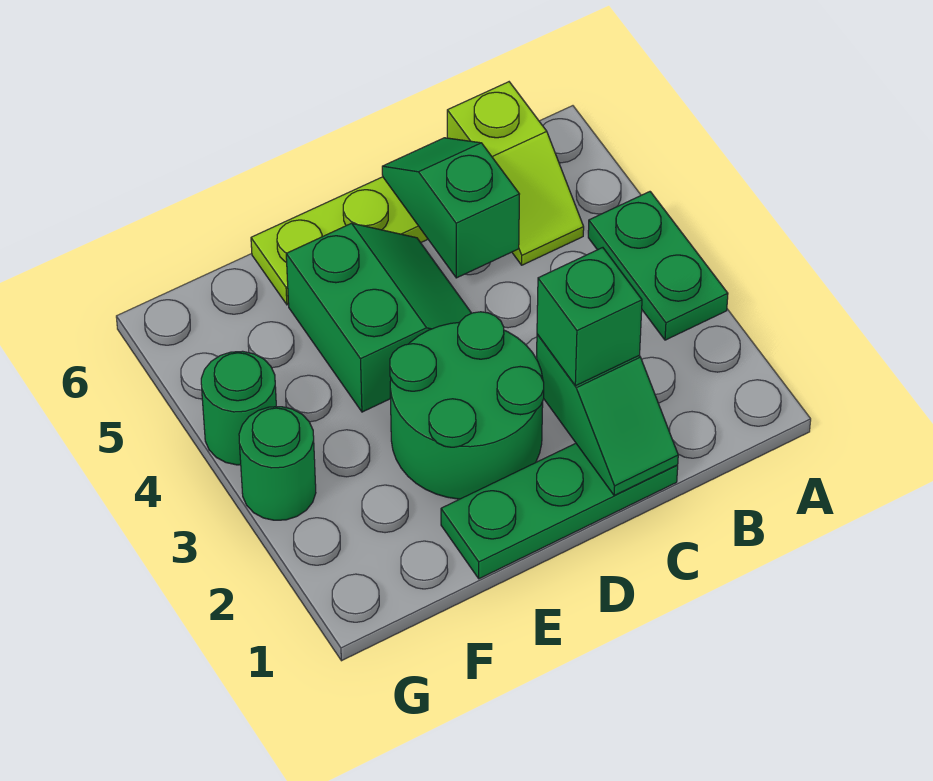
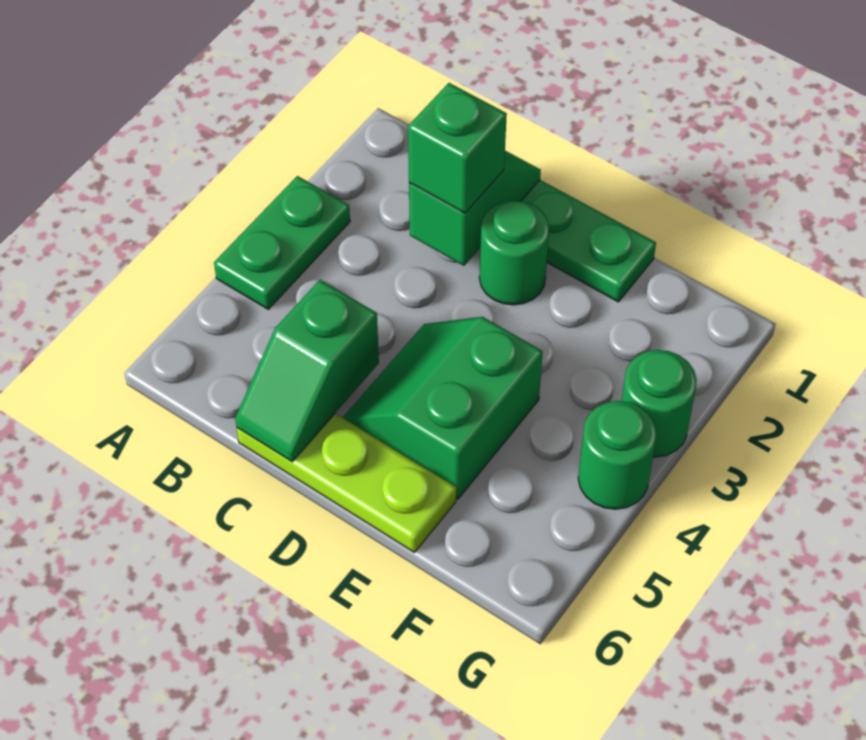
lime slope B5:B6 level 1 top 6 -> none
green round brick D2:E3 level 1 -> green round brick D2 level 1

